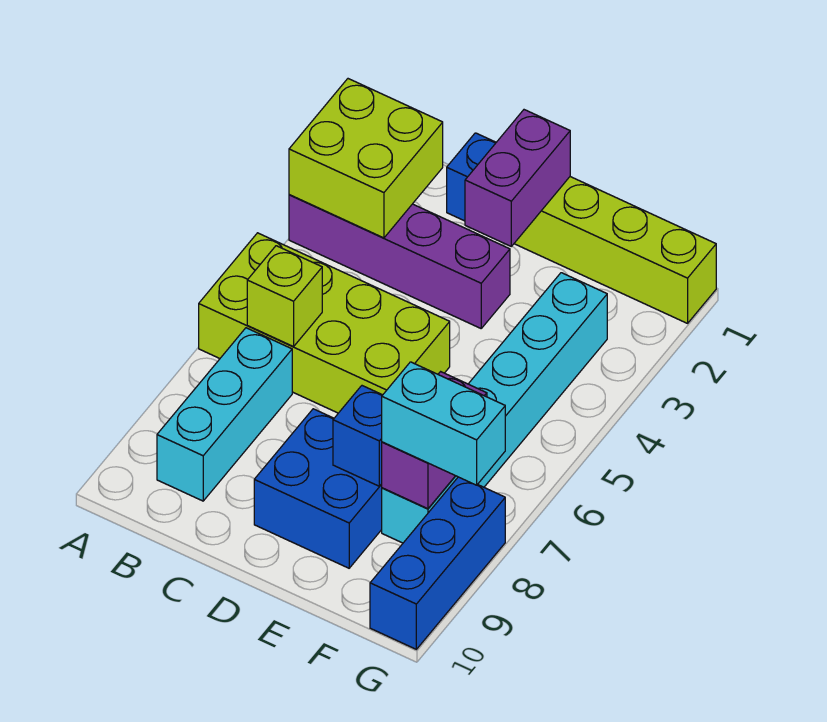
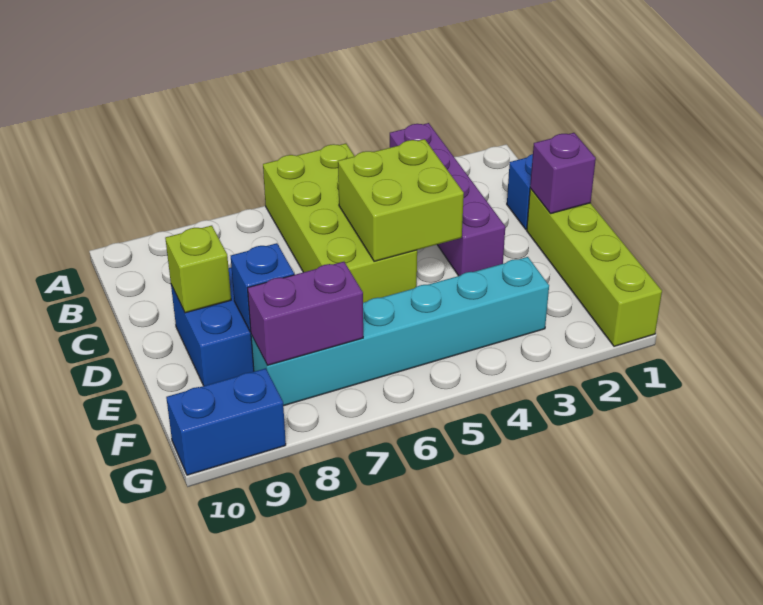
lime brick A2:B3 level 2 -> lime brick C4:D5 level 2
lime brick B6 level 2 -> lime brick D9 level 2
cyan brick B7:B9 level 1 -> none
purple brick D1:D2 level 2 -> purple brick D1 level 2
cyan brick F8:G8 level 3 -> none
blue brick G8:G10 level 1 -> blue brick G9:G10 level 1

